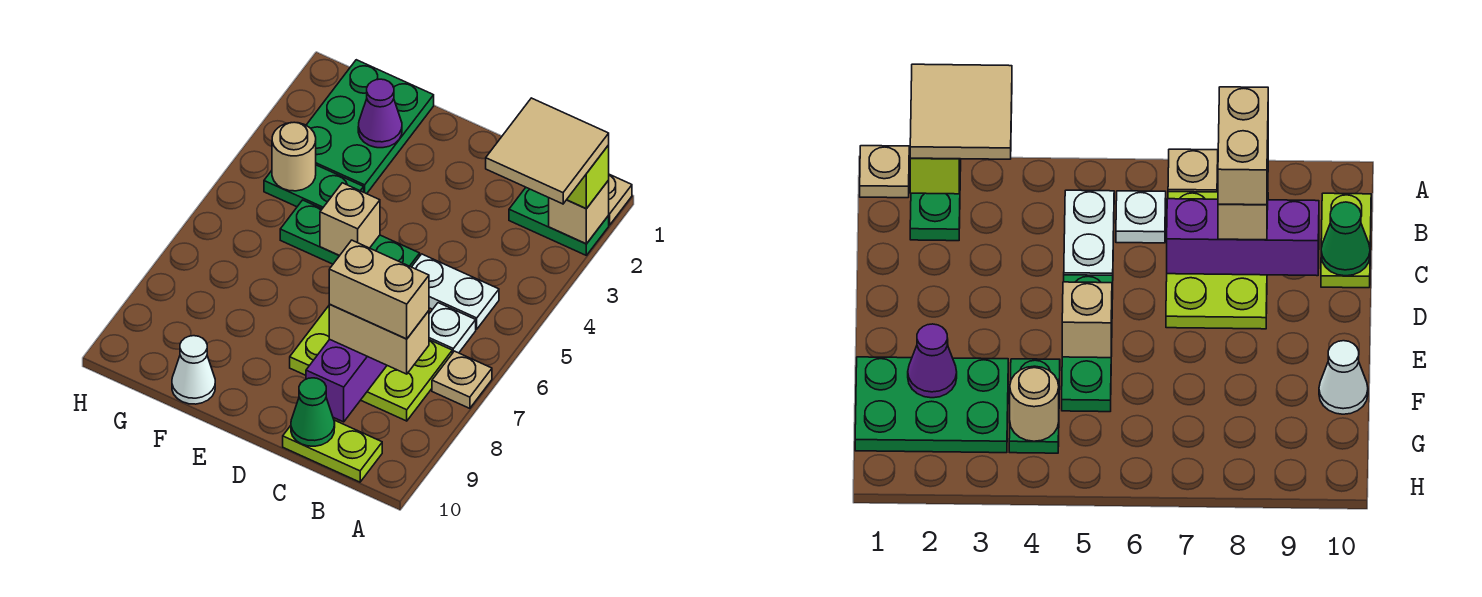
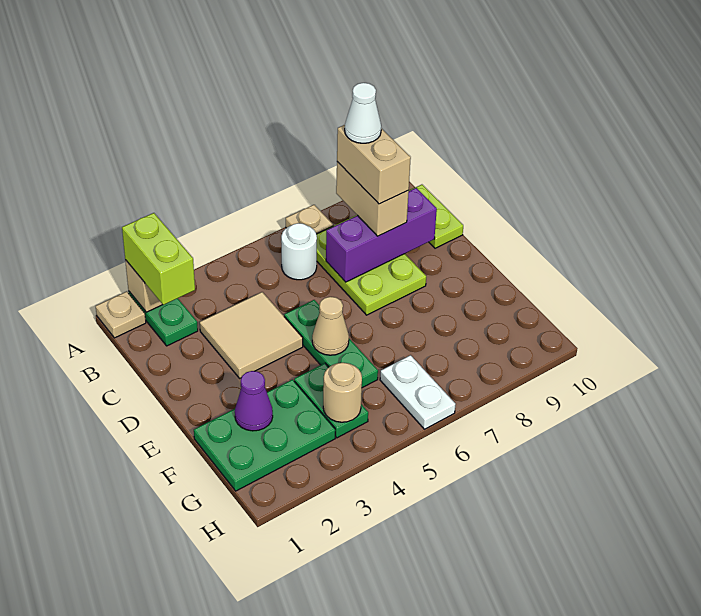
tan tile A2:B3 level 4 -> tan tile C3:D4 level 1
white plate B5:C5 level 1 -> white plate G6:H6 level 1
white plate B6 level 1 -> white round brick B6 level 1
green cone C10 level 2 -> none
tan brick E5 level 2 -> tan cone E5 level 2
white cone F10 level 1 -> white cone B8 level 5

